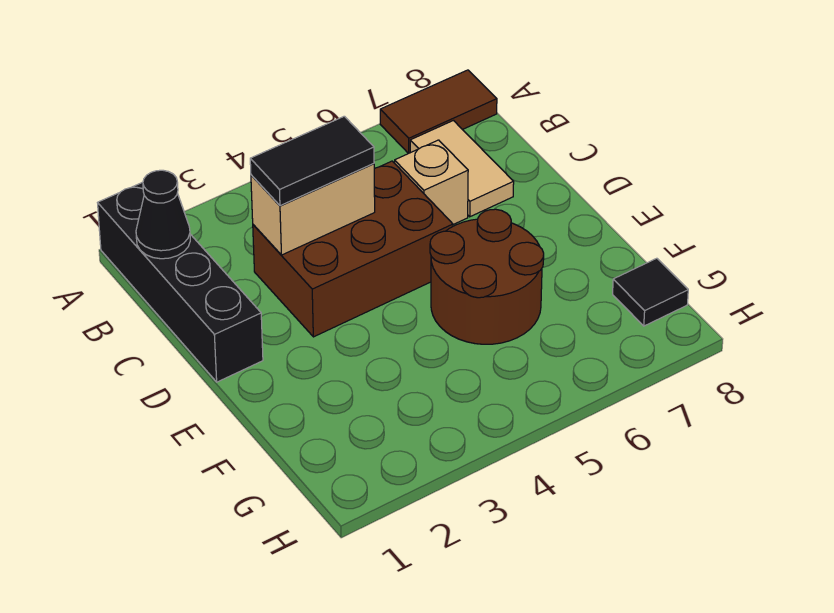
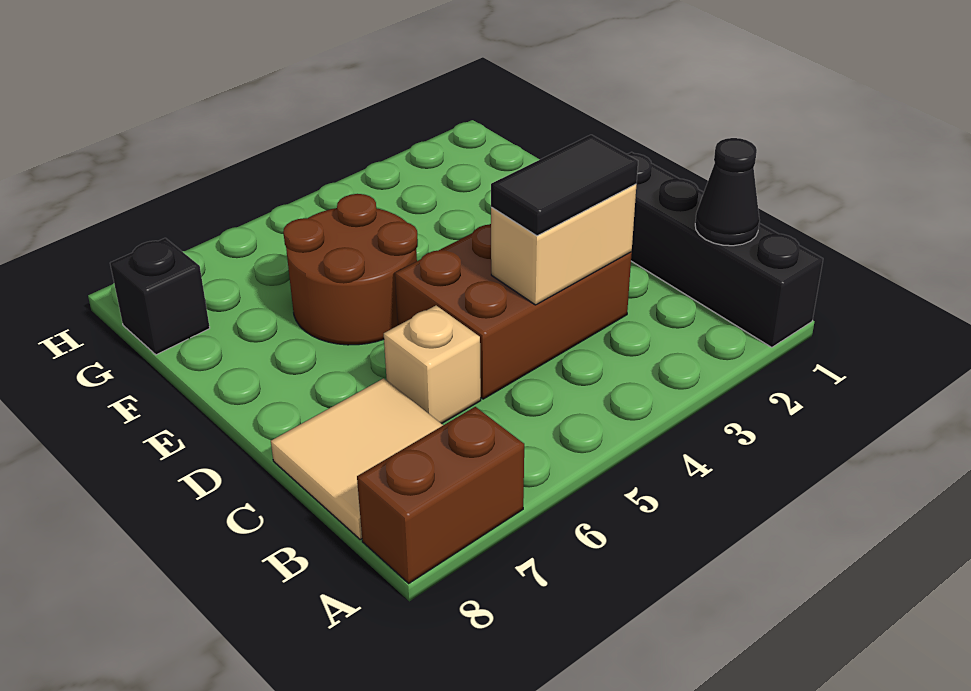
brown tile A7:A8 level 1 -> brown brick A7:A8 level 1
tan tile B7:C7 level 1 -> tan tile B7:C8 level 1
black tile G8 level 1 -> black brick G8 level 1

